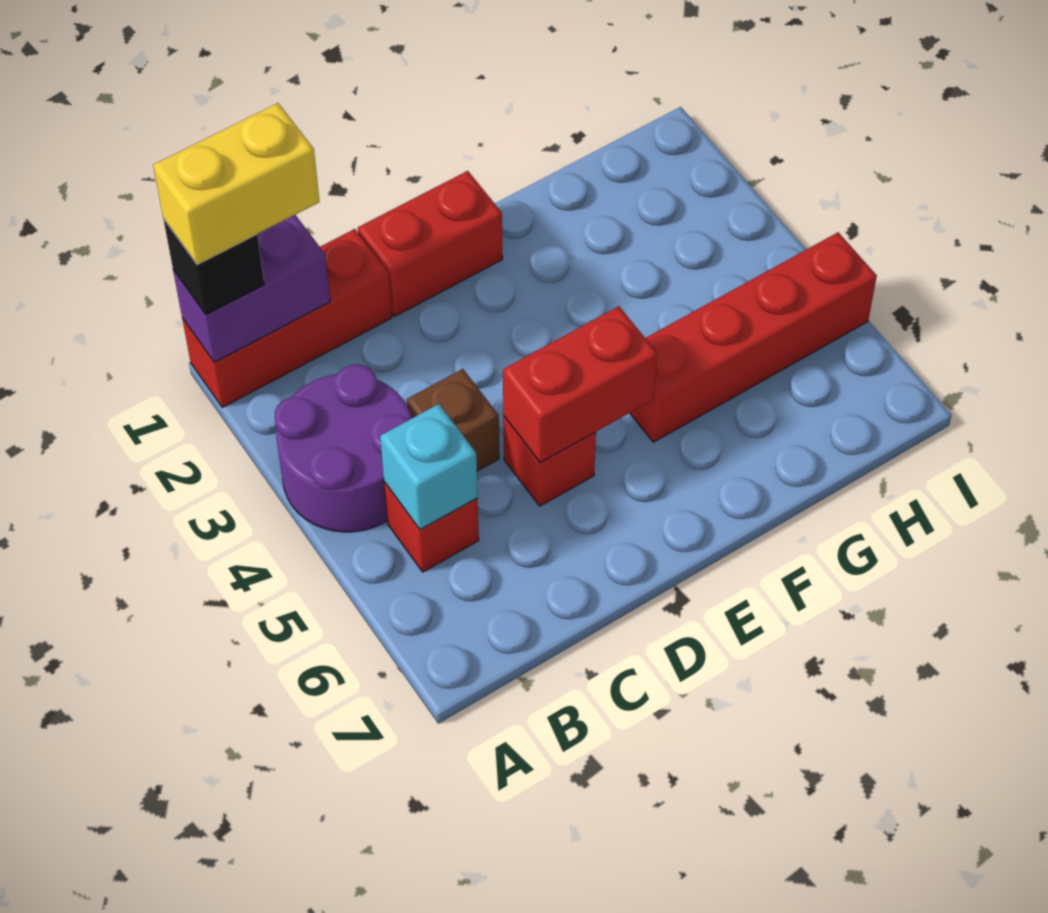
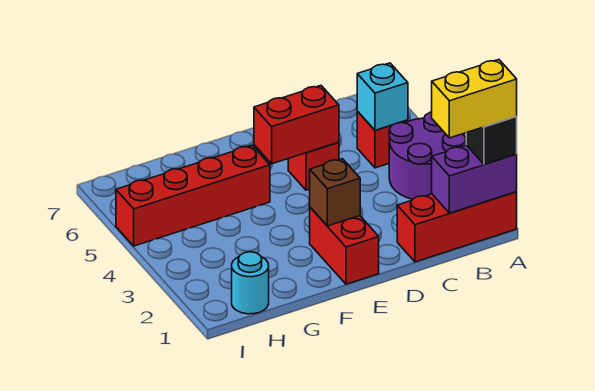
brown brick C4 level 1 -> brown brick E2 level 2
red brick D1:E1 level 1 -> red brick E1:E2 level 1
none -> cyan round brick H1 level 1

